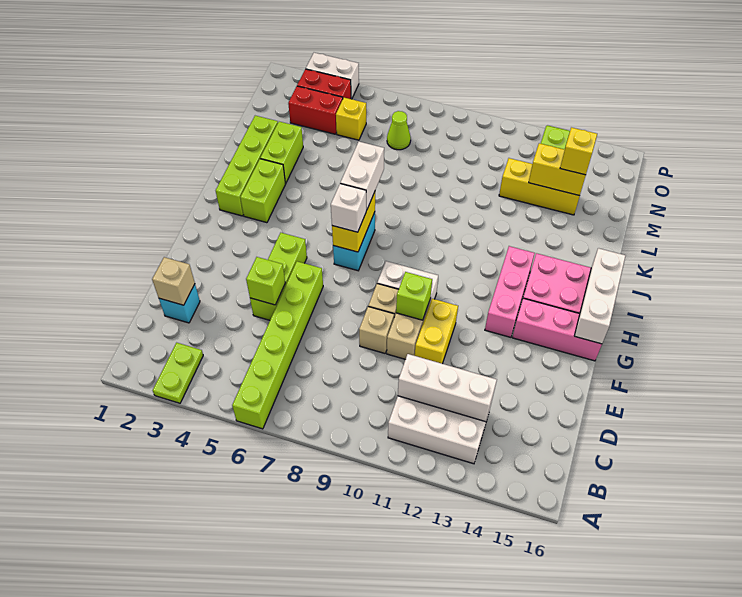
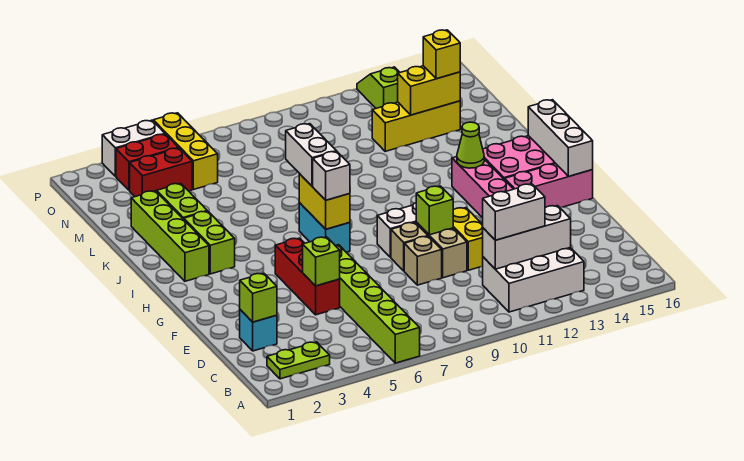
lime plate A3:B3 level 1 -> lime plate B2:B3 level 1
none -> white brick C11:C12 level 3
tan brick D2 level 2 -> lime brick D2 level 2
lime brick E5:G5 level 1 -> red brick E5:G5 level 1
yellow brick N5 level 1 -> yellow brick N5:P5 level 1
lime cone N7 level 1 -> lime cone I13 level 2

